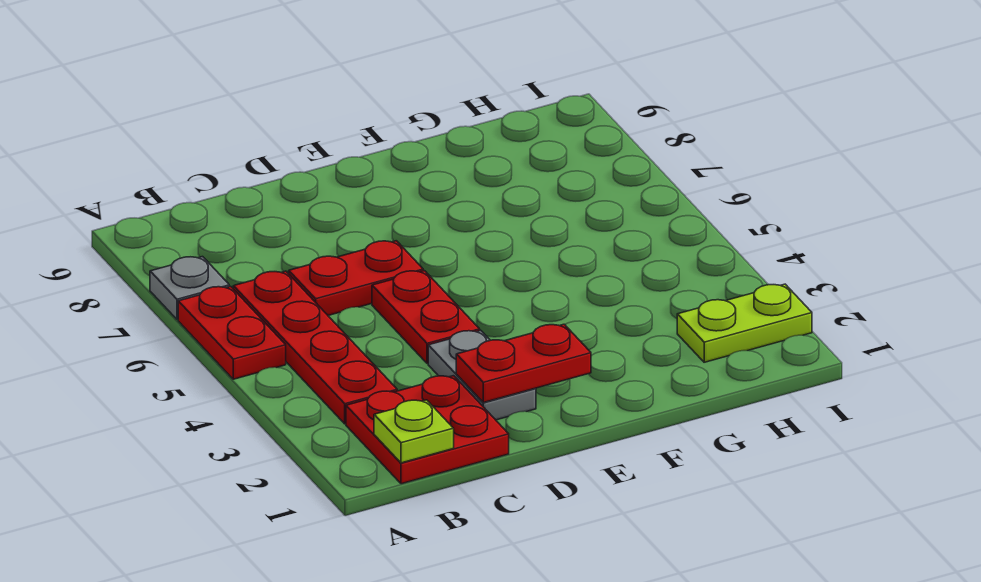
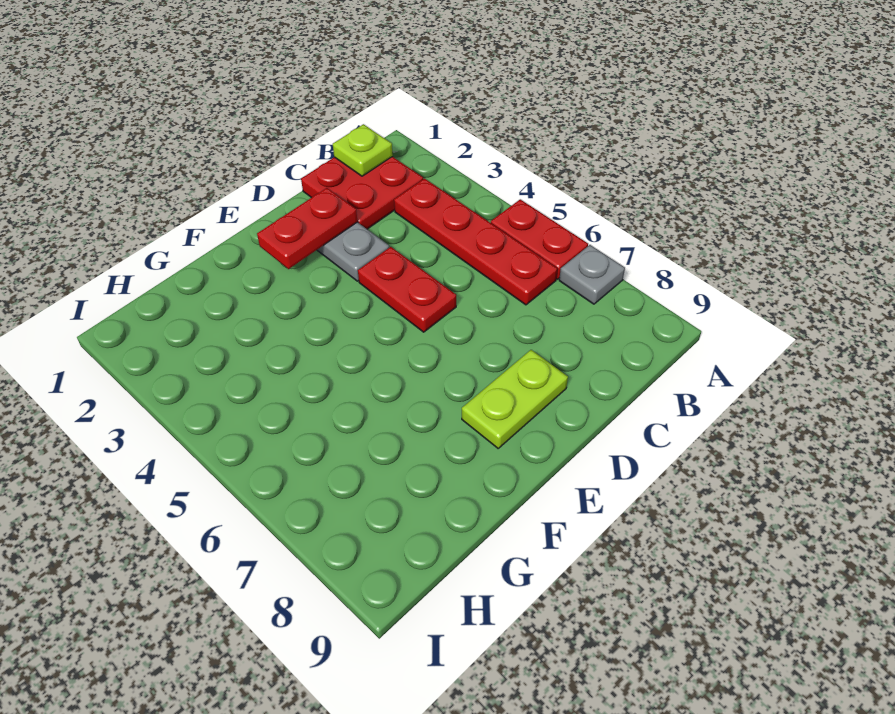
red plate C6:D6 level 1 -> none
lime plate H2:I2 level 1 -> lime plate D8:E8 level 1

